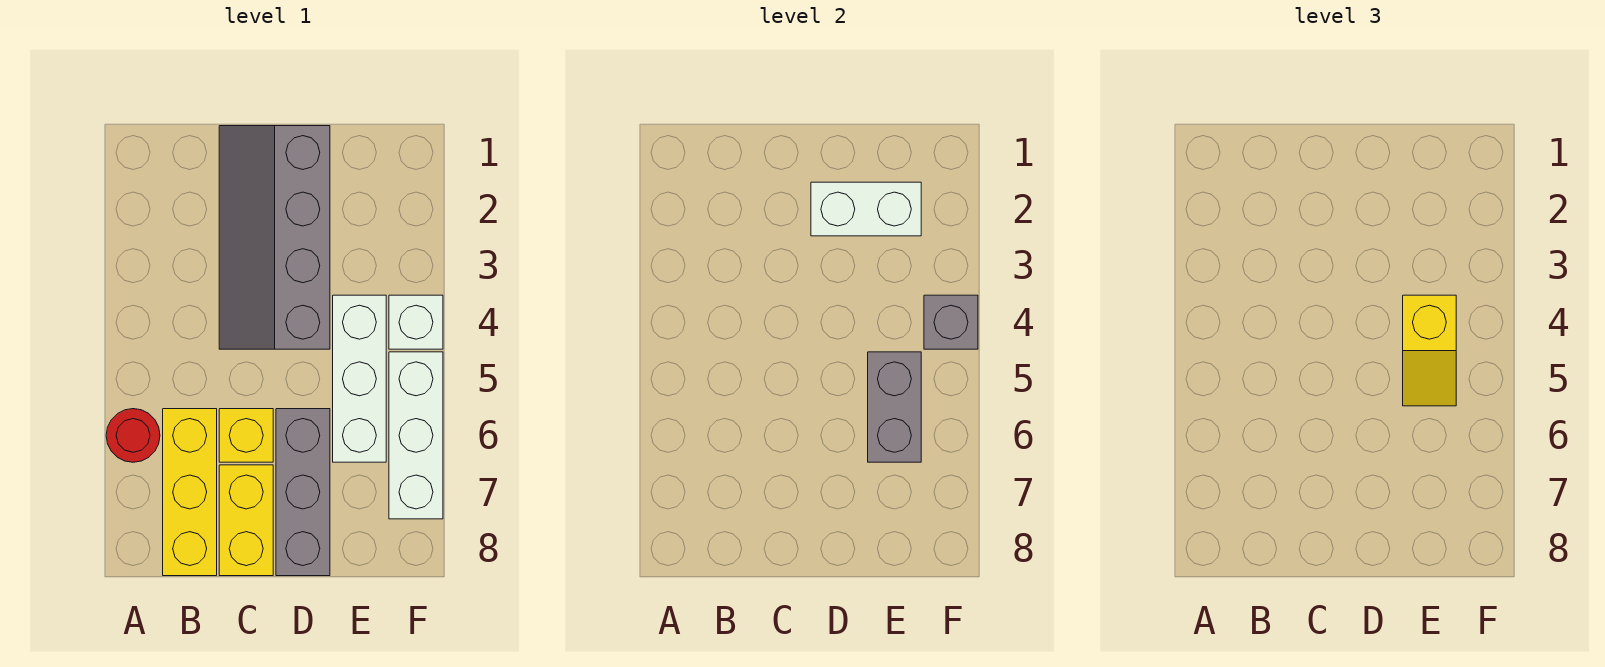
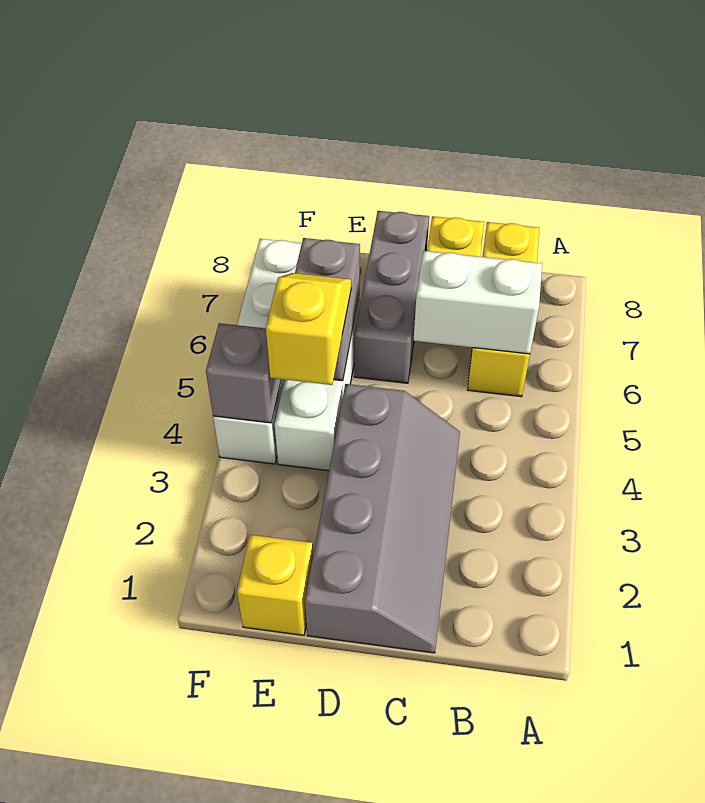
red round brick A6 level 1 -> none
yellow brick C6 level 1 -> yellow brick E1 level 1
white brick D2:E2 level 2 -> white brick B6:C6 level 2

